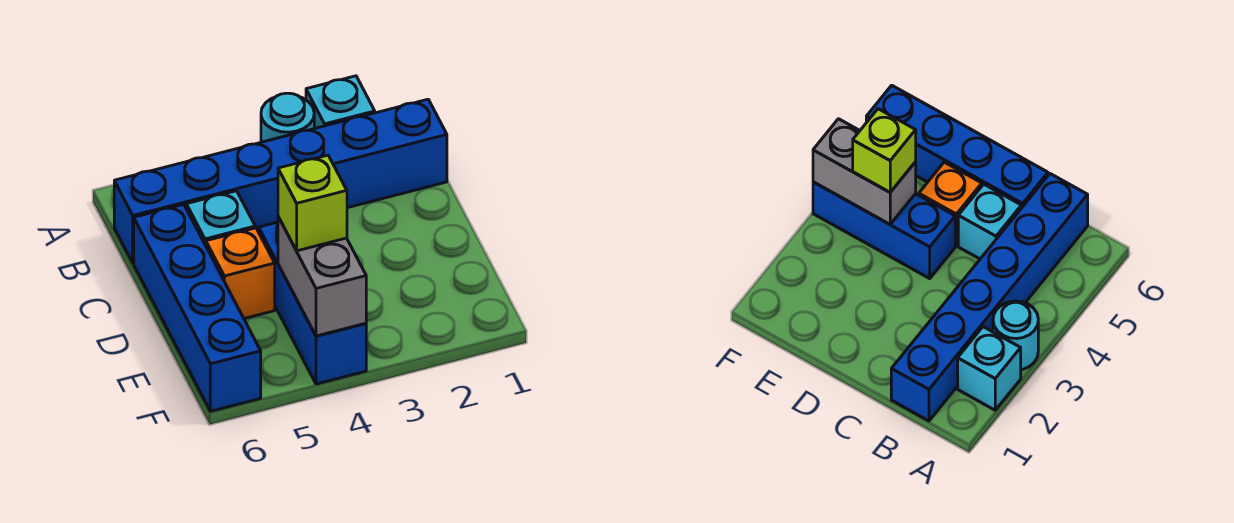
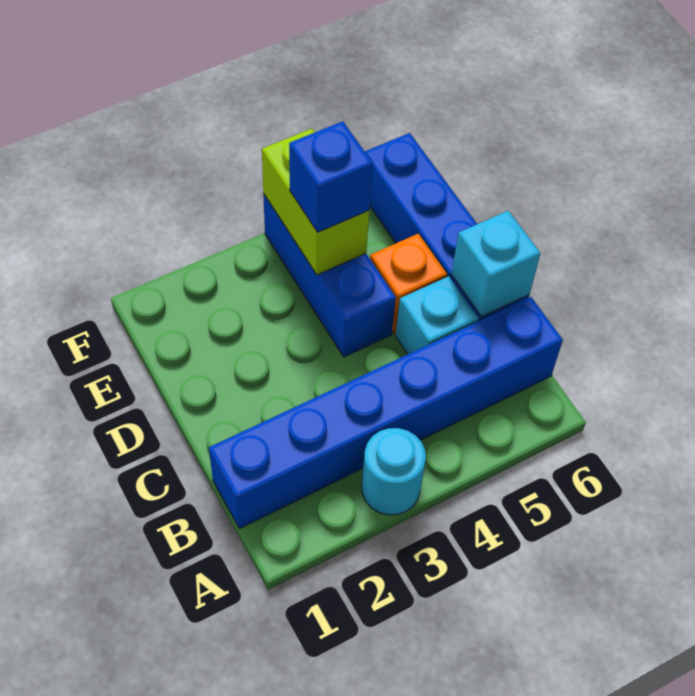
cyan brick A2 level 1 -> cyan brick C6 level 2
grey brick E4:F4 level 2 -> lime brick E4:F4 level 2
lime brick E4 level 3 -> blue brick E4 level 3

